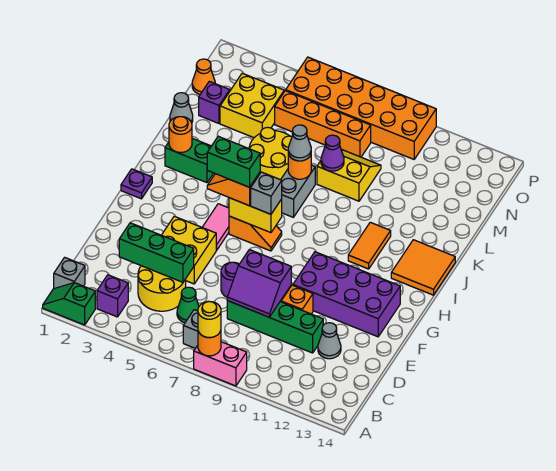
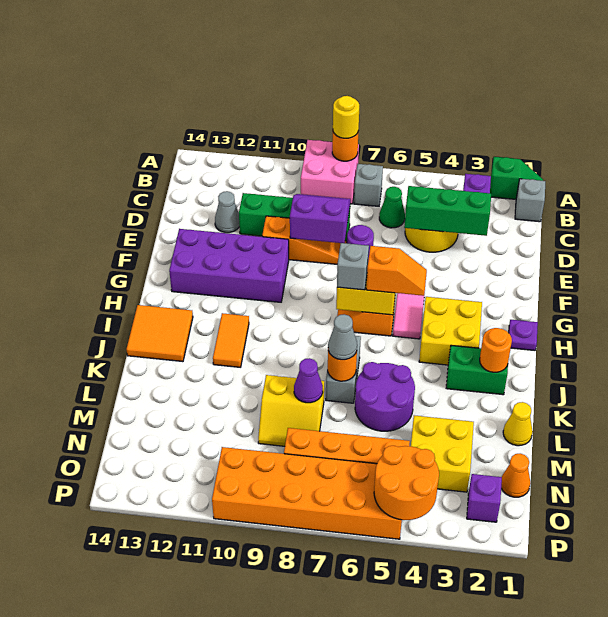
pink brick A8:A9 level 1 -> pink brick A8:B9 level 1
yellow brick E4:F5 level 1 -> yellow brick H3:I4 level 1
green brick H5:H6 level 4 -> none
yellow round brick K5:L6 level 1 -> purple round brick K5:L6 level 1
grey cone L1 level 1 -> yellow cone L1 level 1
purple brick M2 level 1 -> purple brick O2 level 1
none -> orange round brick O4:P5 level 2

